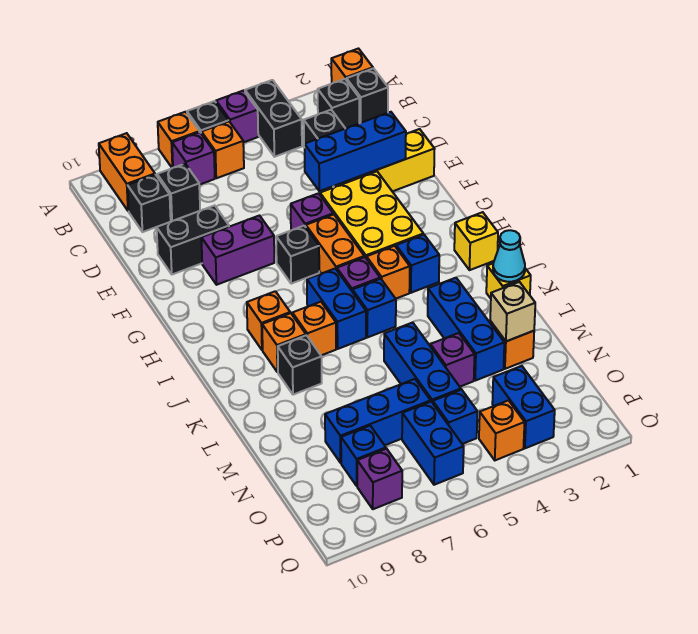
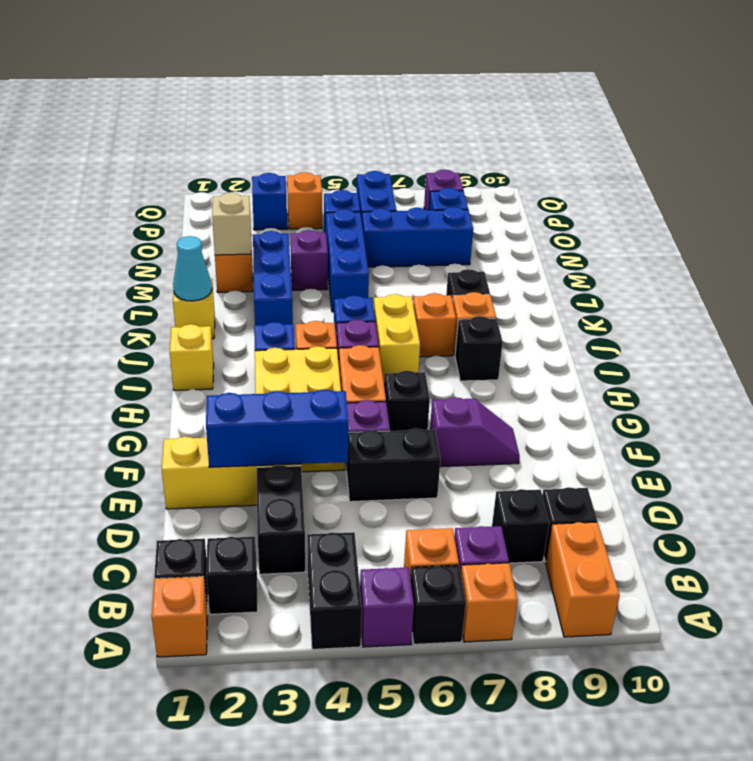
black brick E8:E9 level 1 -> black brick E5:E6 level 1
purple brick F7:F8 level 1 -> purple slope F7:F8 level 1 top 7
blue brick I6:J6 level 1 -> yellow brick I6:J6 level 1
orange brick I8 level 1 -> black brick I8 level 1
blue brick O3:P3 level 1 -> blue brick P3 level 1

